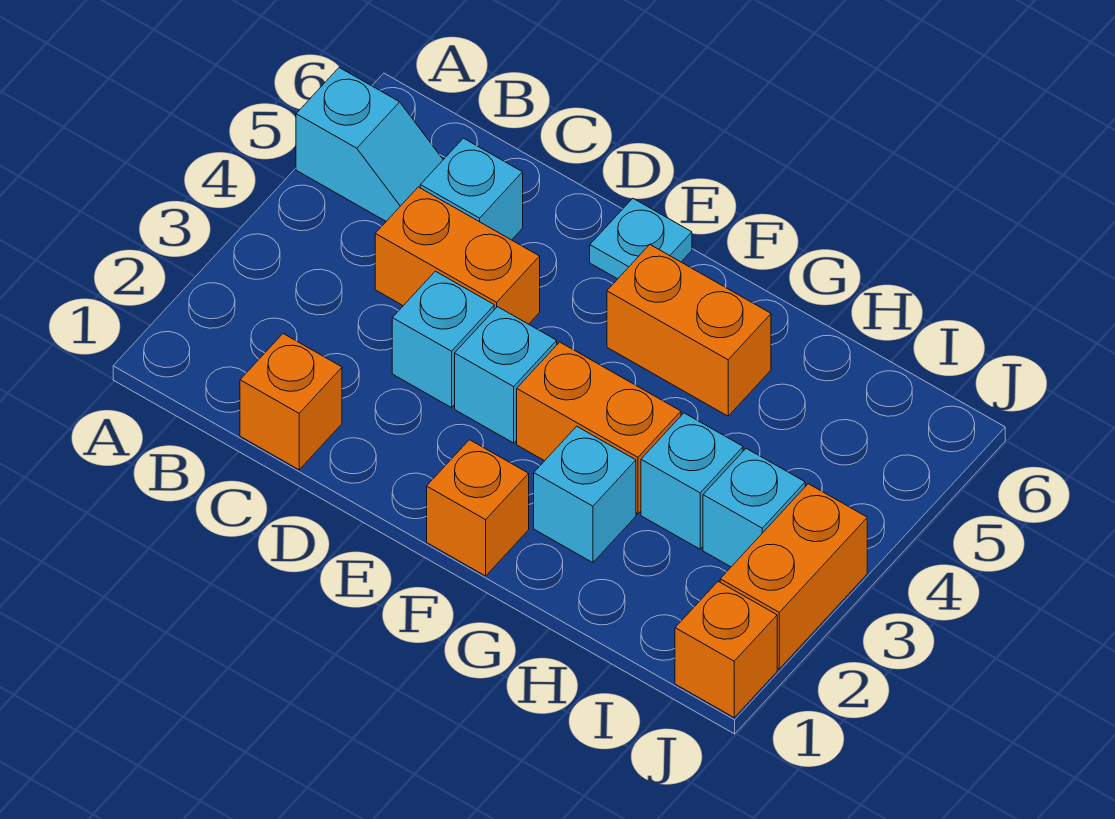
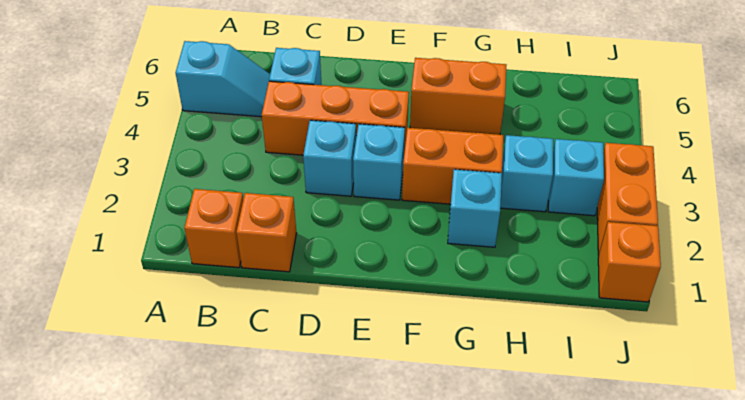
orange brick C4:D4 level 1 -> orange brick C4:E4 level 1
cyan plate E6 level 1 -> none
orange brick F1 level 1 -> orange brick B1 level 1

